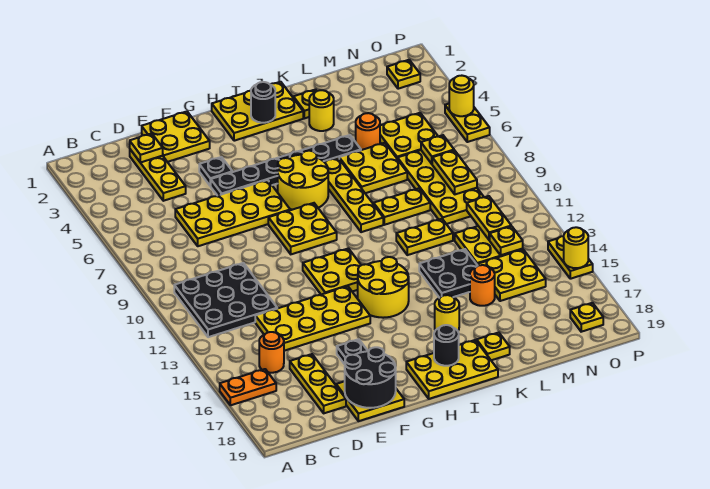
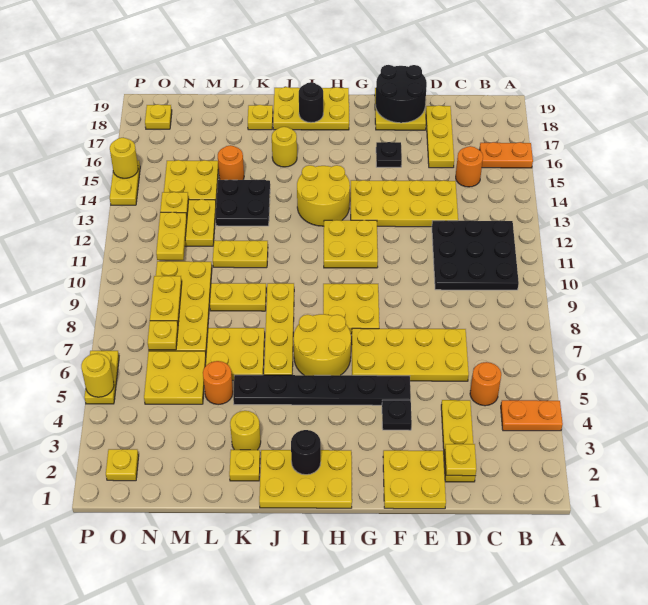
none -> orange plate A4:B4 level 1
none -> orange round brick C5 level 1

